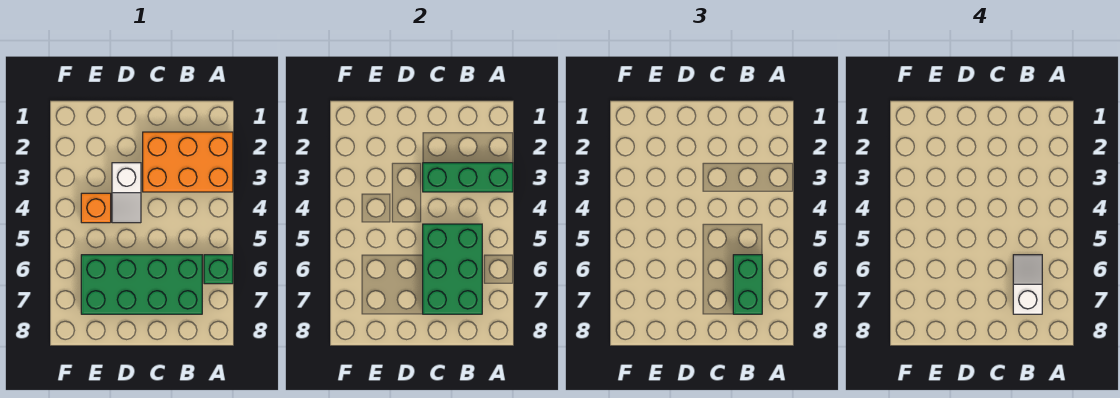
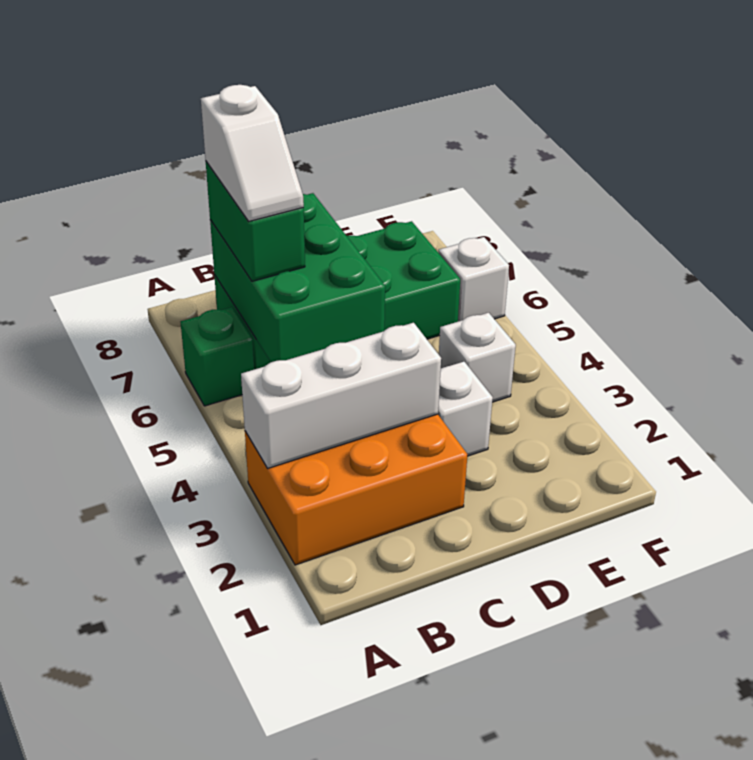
green brick A3:C3 level 2 -> white brick A3:C3 level 2
orange brick E4 level 1 -> white brick E4 level 1
none -> white brick F6 level 1

